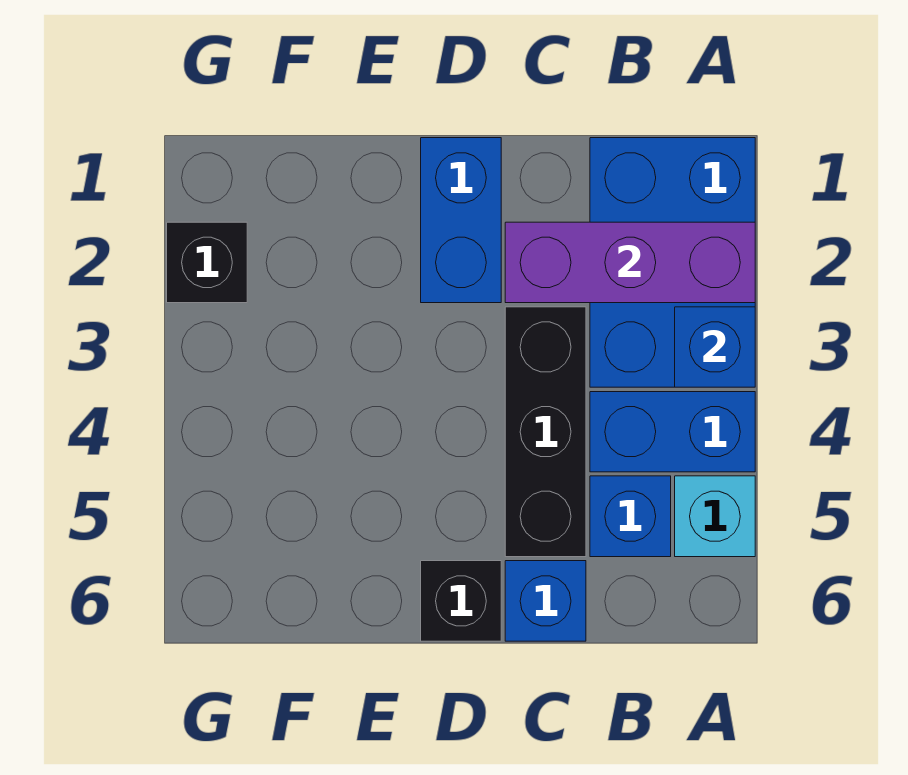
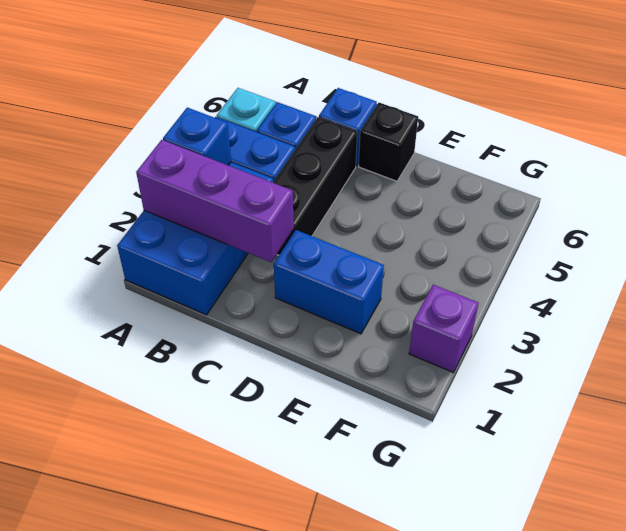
blue brick D1:D2 level 1 -> blue brick D2:E2 level 1
black brick G2 level 1 -> purple brick G2 level 1

